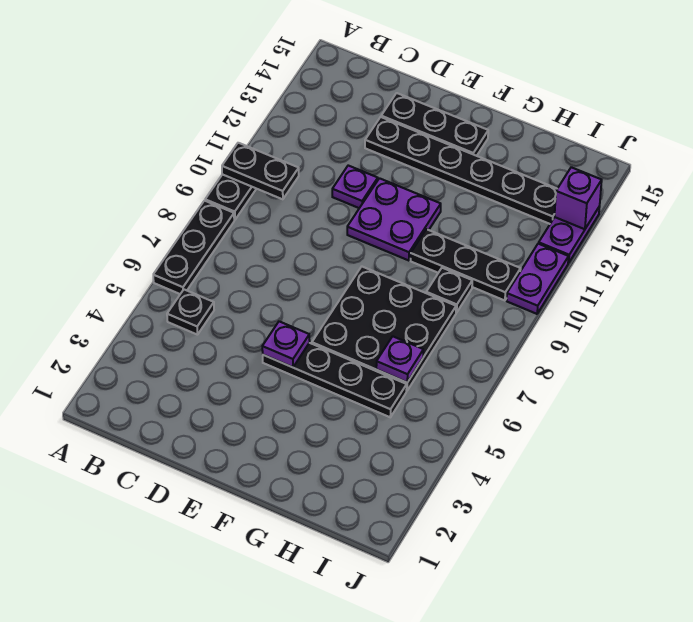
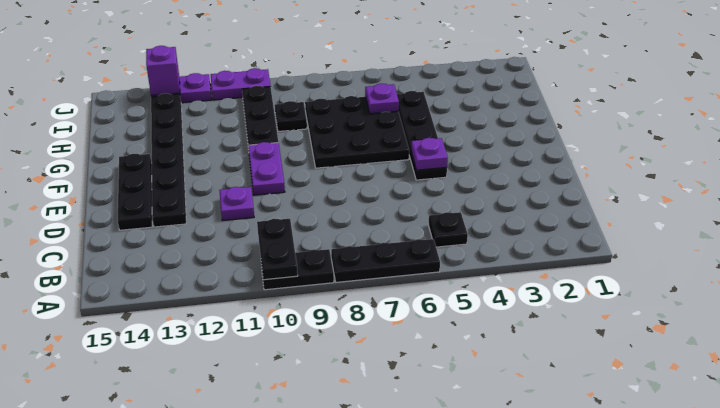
purple plate E10:F11 level 1 -> purple plate E10:F10 level 1

